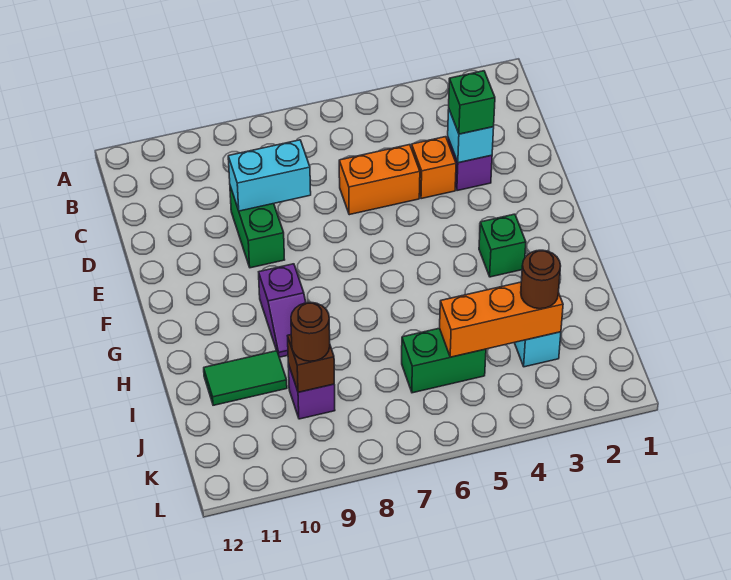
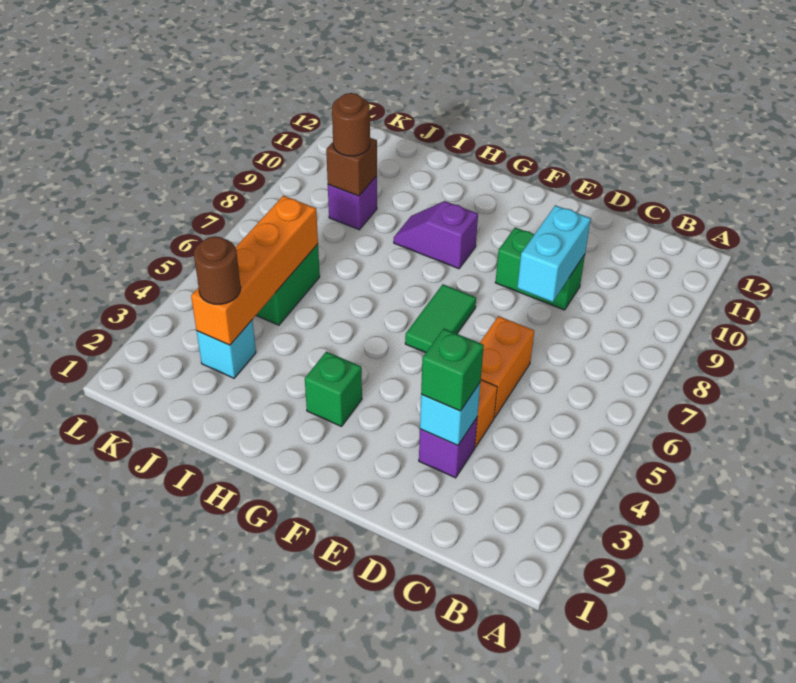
green tile I10:I11 level 1 -> green tile F6:F7 level 1
orange brick J3:J5 level 2 -> orange brick J3:J6 level 2

